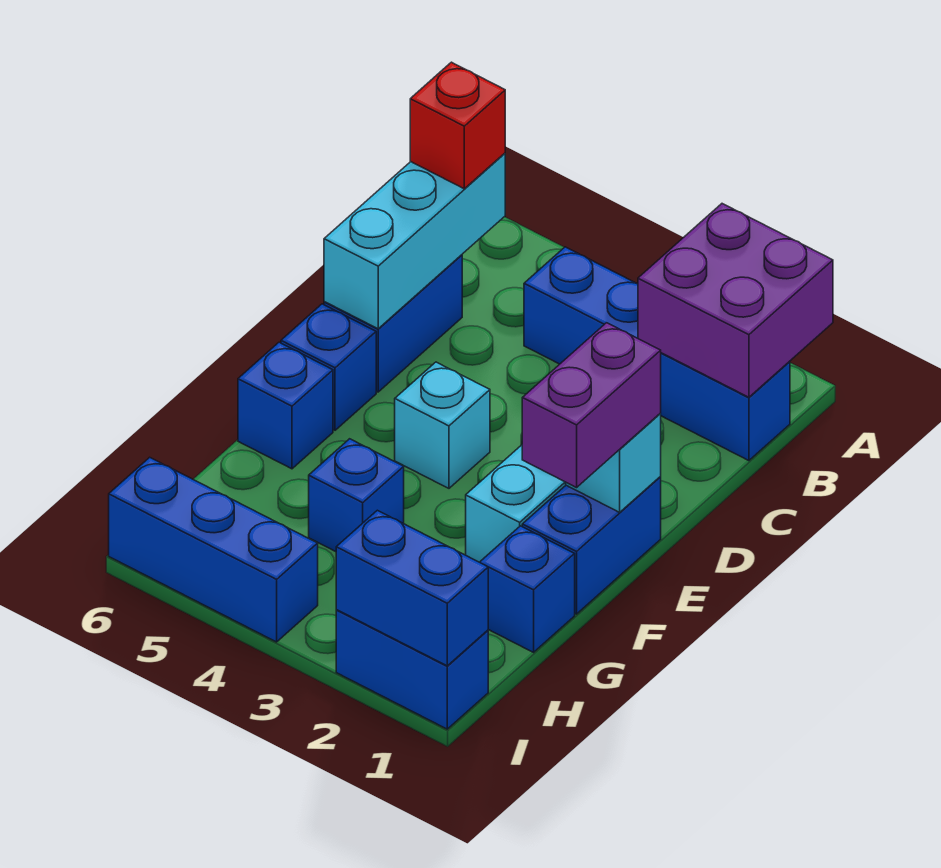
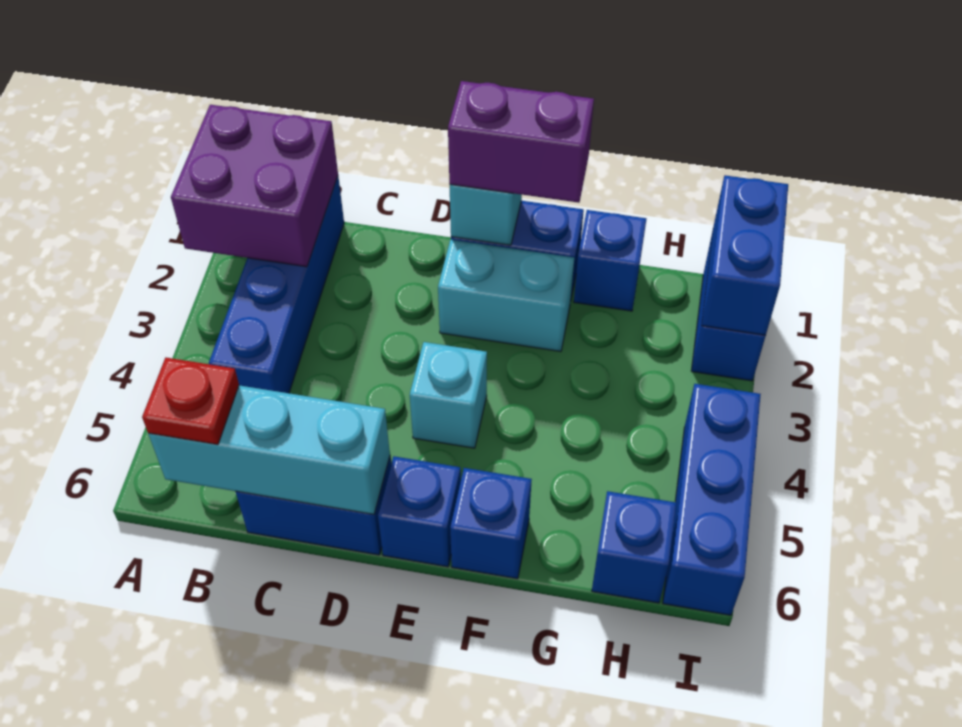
red brick B6 level 3 -> red plate B6 level 3
blue brick G4 level 1 -> blue brick H6 level 1

